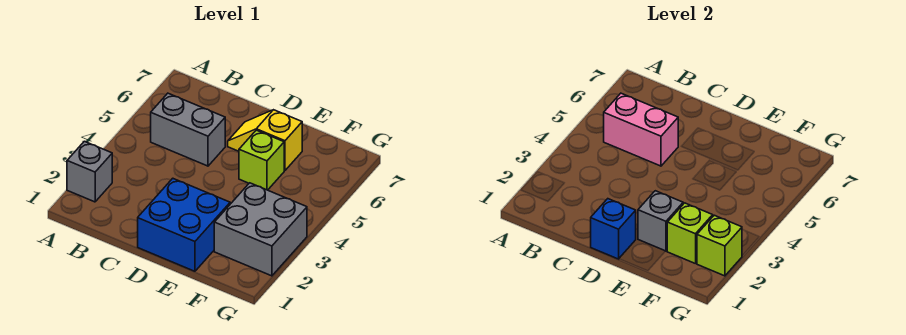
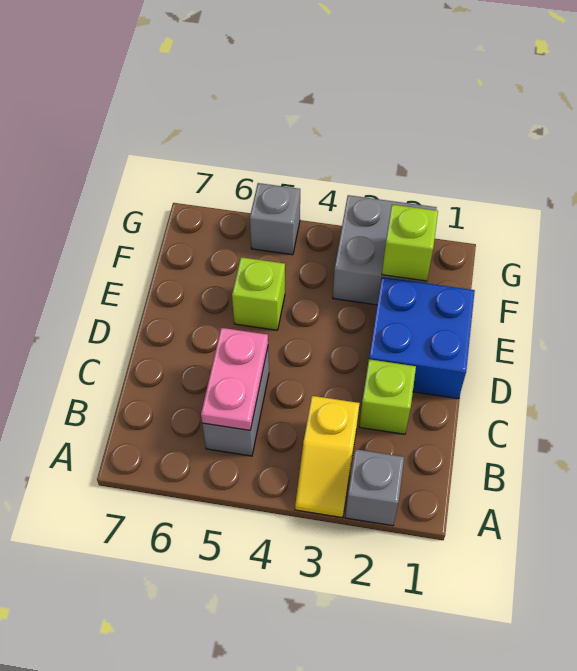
pink brick B5:C5 level 2 -> pink plate B5:C5 level 2
blue brick D1 level 2 -> none
yellow slope D6:E6 level 1 top E -> yellow slope A3:B3 level 1 top B
grey brick E2 level 2 -> grey brick G5 level 1
lime brick G2 level 2 -> lime brick C2 level 1

